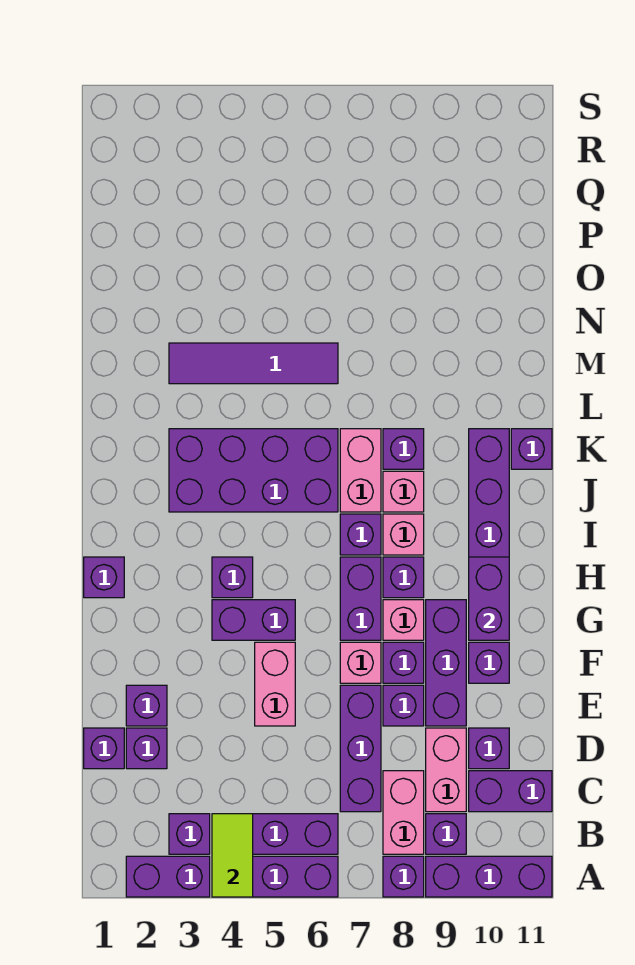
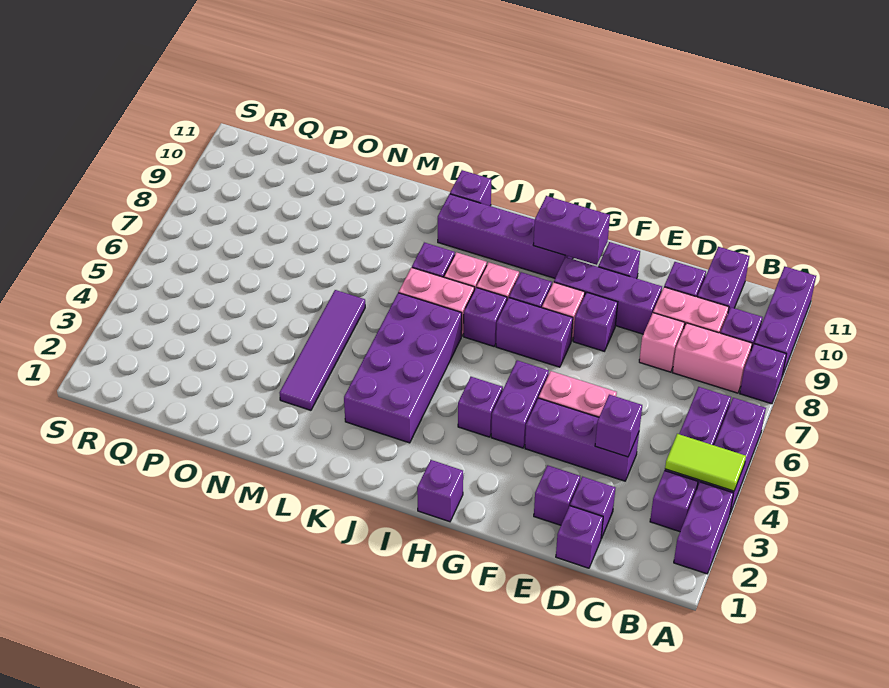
purple brick C7:E7 level 1 -> purple brick D4:F4 level 1
purple brick E8 level 1 -> purple brick D4 level 2
pink brick F7 level 1 -> pink brick D8 level 1

